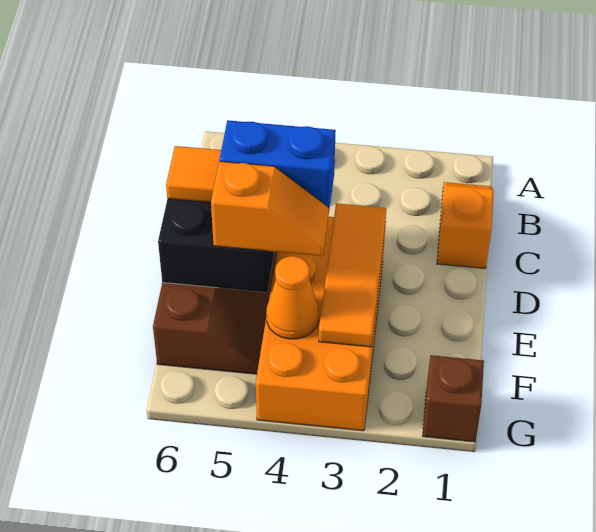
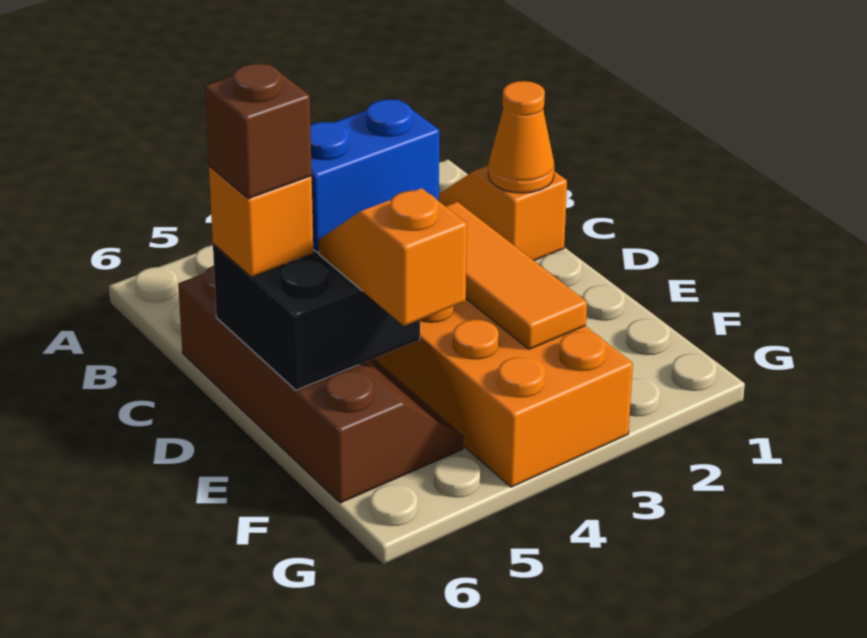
orange tile D6 level 3 -> orange brick D6 level 3
orange slope E4:E5 level 3 top 5 -> orange slope E5:F5 level 3 top F
orange cone F4 level 2 -> orange cone C1 level 2
brown brick G1 level 1 -> brown brick D6 level 4

